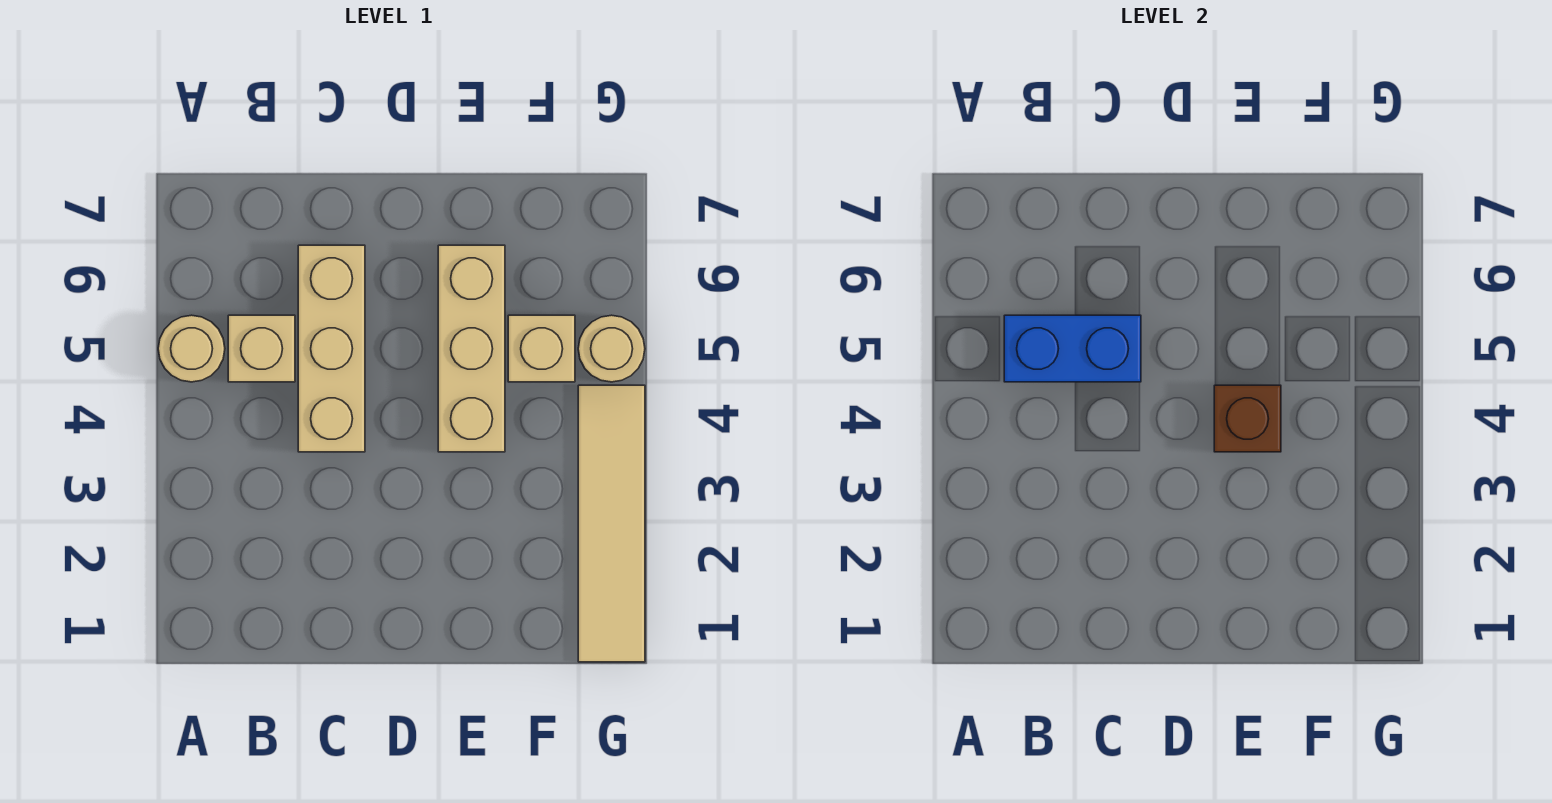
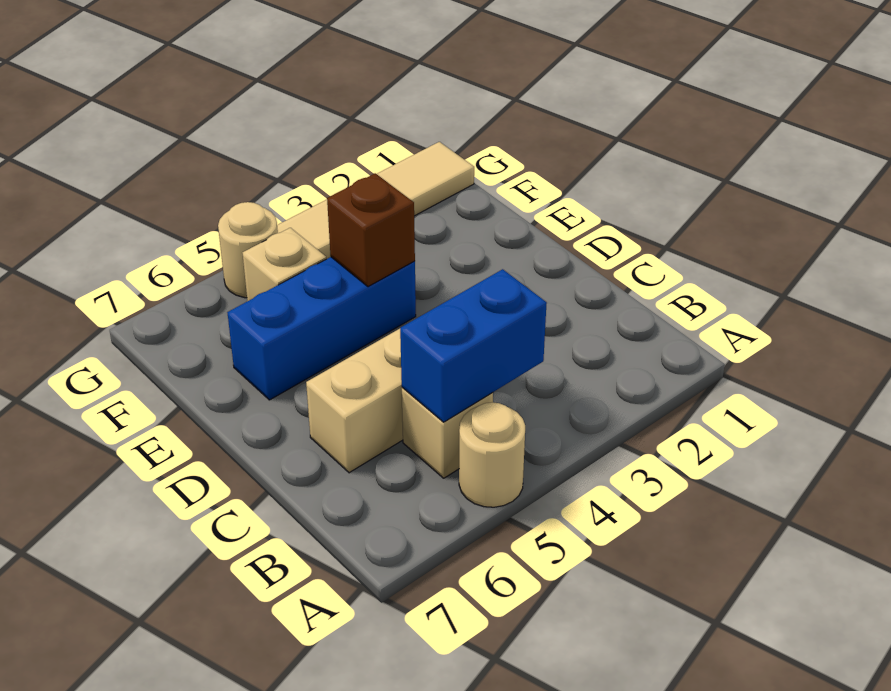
blue brick B5:C5 level 2 -> blue brick B4:B5 level 2
tan brick E4:E6 level 1 -> blue brick E4:E6 level 1

